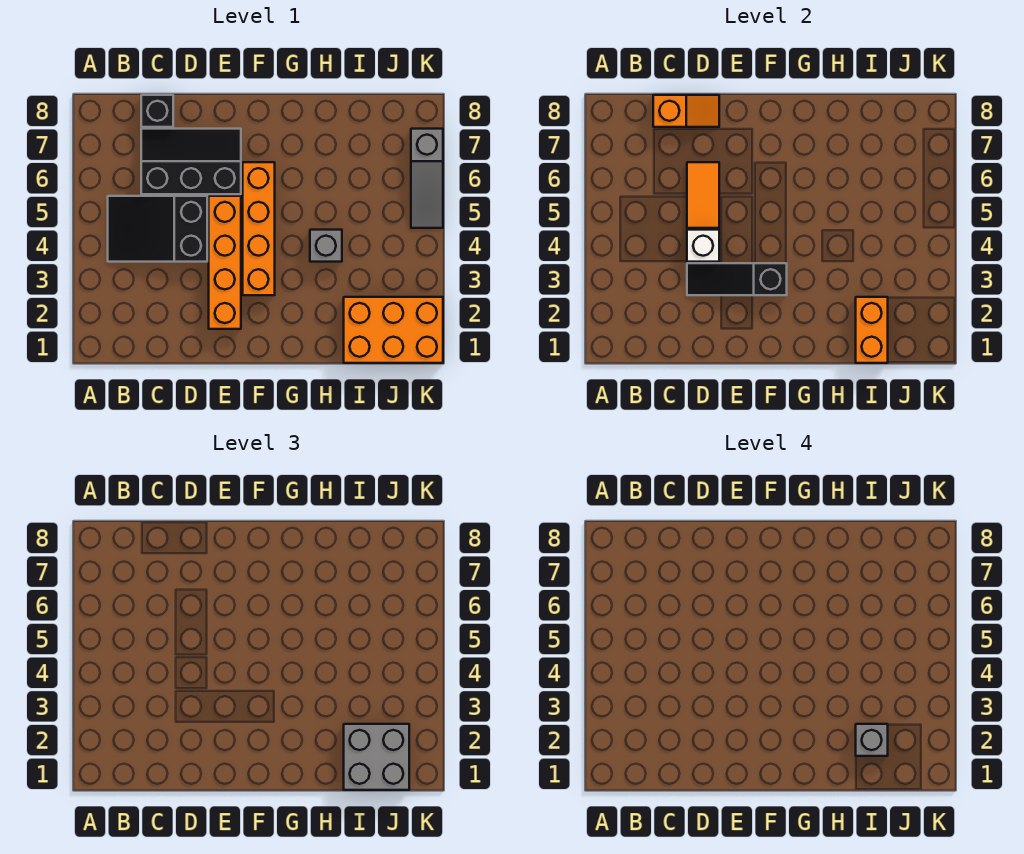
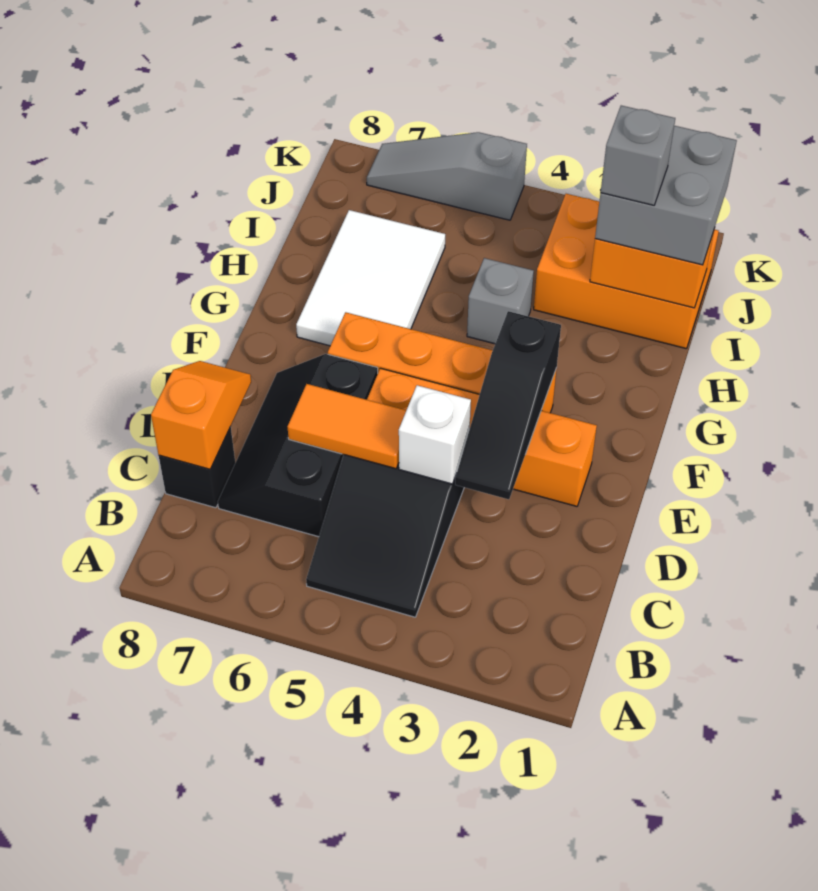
none -> white tile G6:I7 level 1
orange brick I1:K2 level 1 -> orange brick I1:J3 level 1
grey slope K5:K7 level 1 top 7 -> grey slope K5:K7 level 1 top 5

